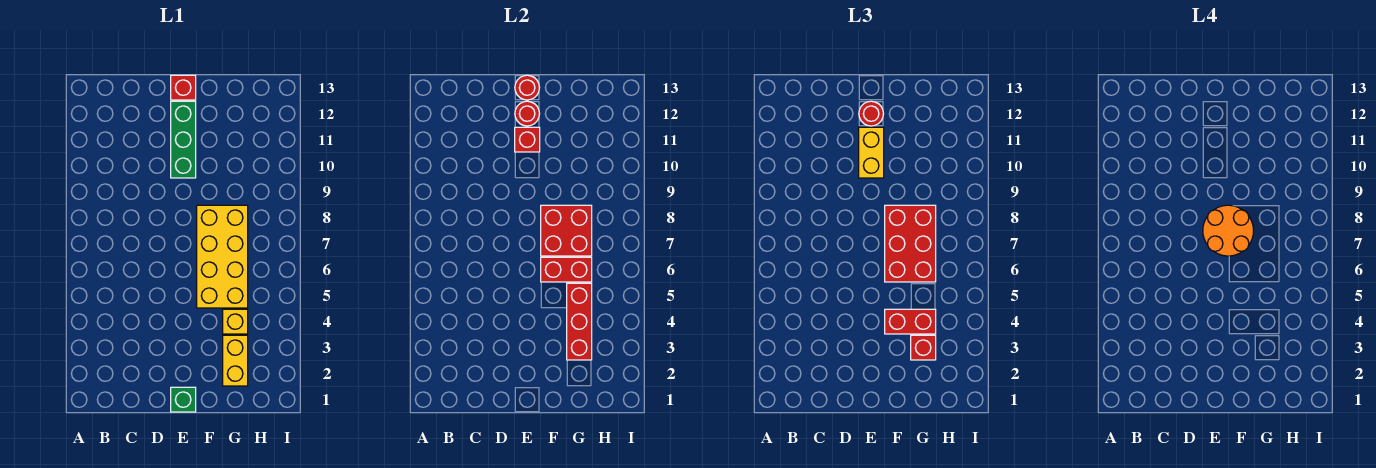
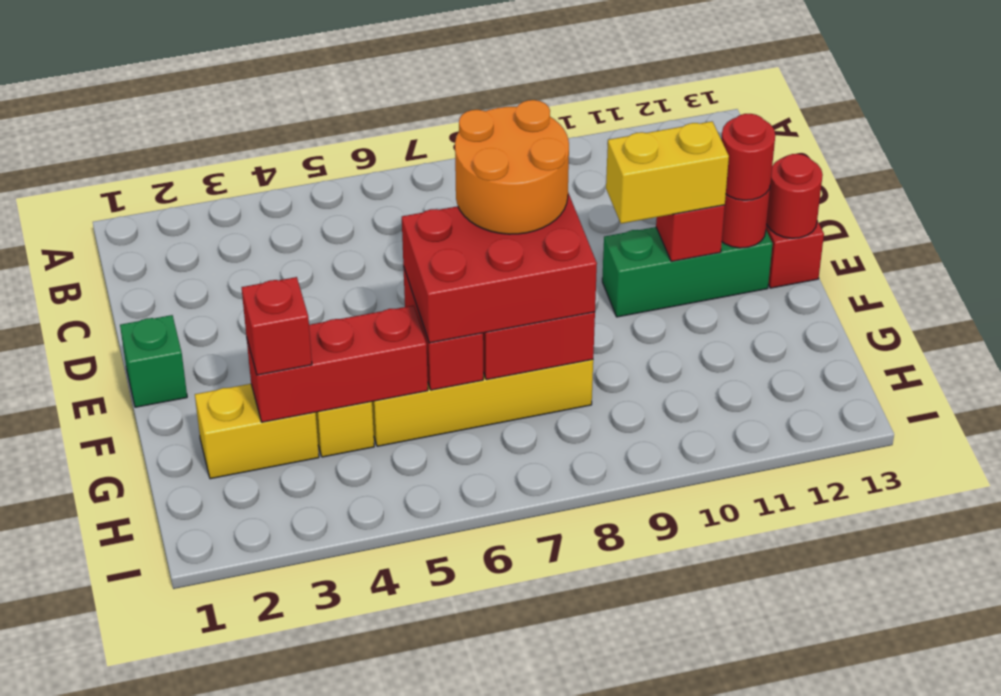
red brick F4:G4 level 3 -> none

